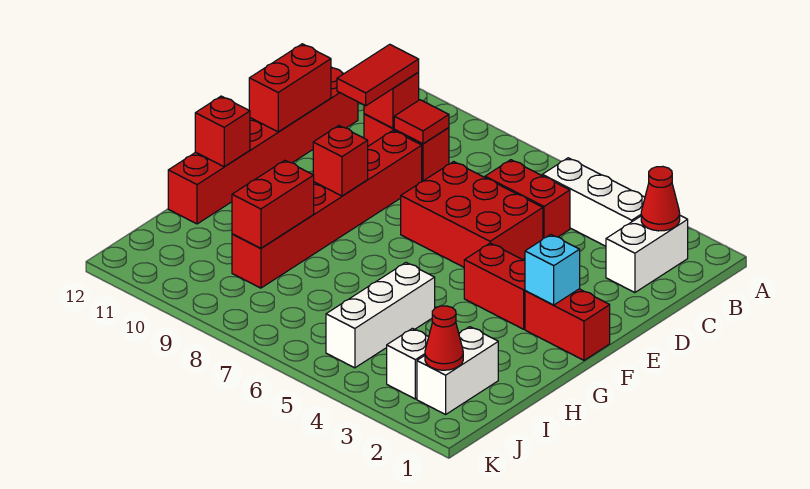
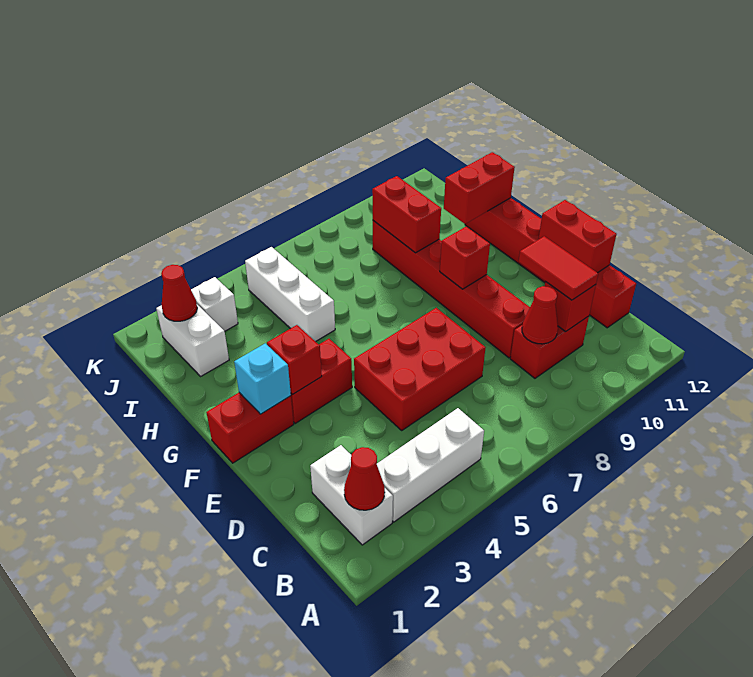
red brick C5:C6 level 1 -> red brick H11:H12 level 2
red tile C9 level 2 -> red cone C9 level 2
red brick G12 level 2 -> red brick F3 level 2

